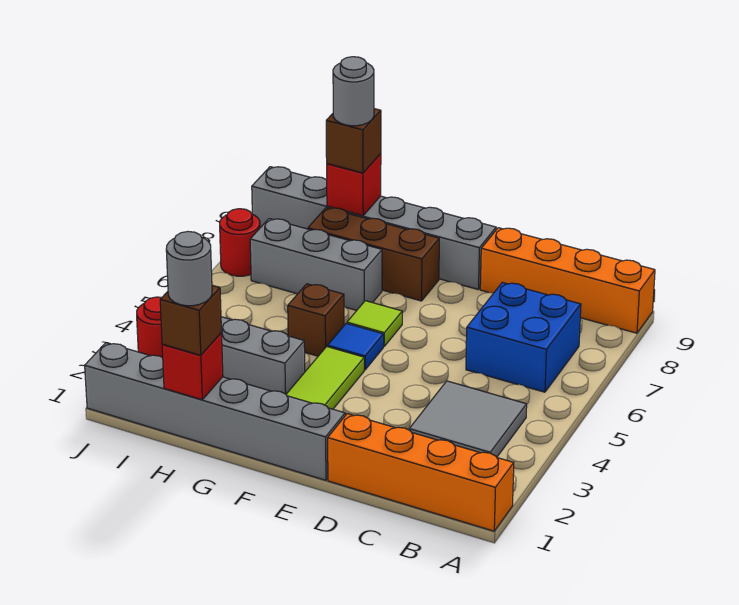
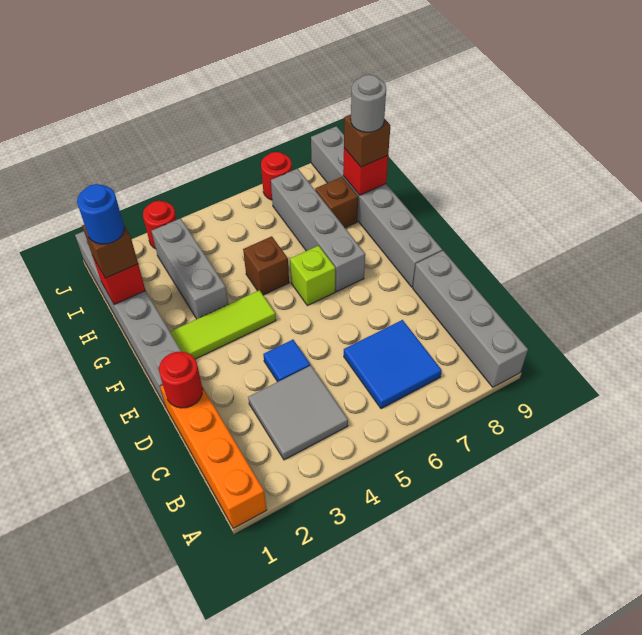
orange brick A9:D9 level 1 -> grey brick A9:D9 level 1
blue brick B6:C7 level 1 -> blue tile B6:C7 level 1
none -> red round brick D1 level 2
blue tile F5 level 1 -> blue tile D4 level 1
lime tile F6 level 1 -> lime brick F6 level 1
brown brick F8:H8 level 1 -> brown brick H8 level 1
grey brick G7:I7 level 1 -> grey brick F7:I7 level 1
grey round brick H1 level 4 -> blue round brick H1 level 4

